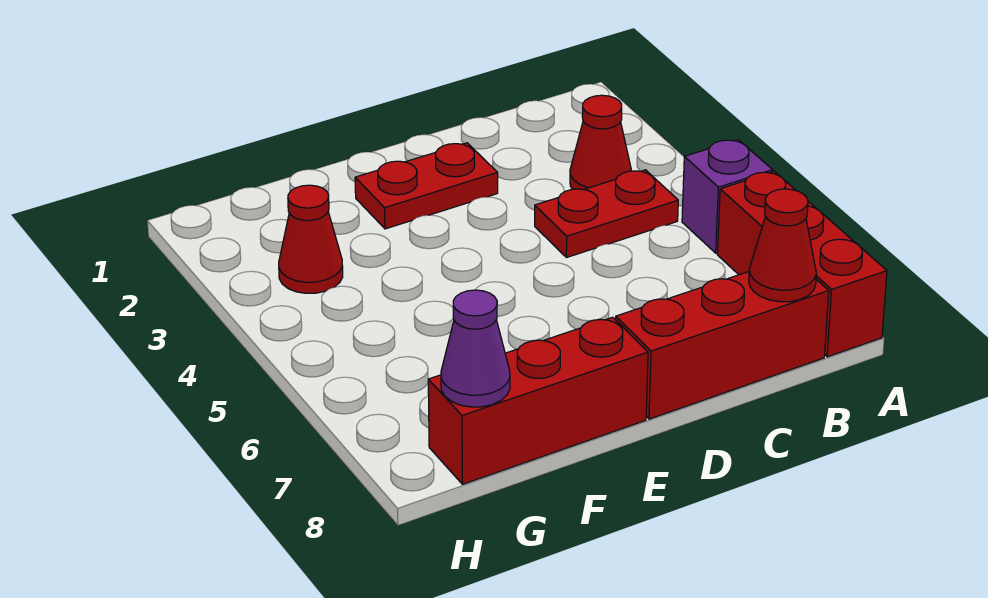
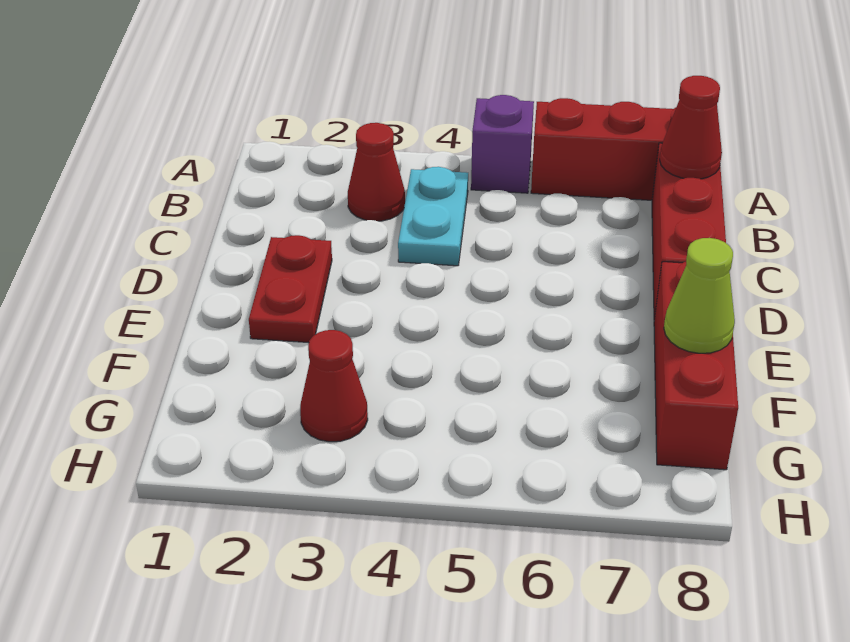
red plate B4:C4 level 1 -> cyan plate B4:C4 level 1
none -> lime cone F8 level 2
purple cone G8 level 2 -> none

